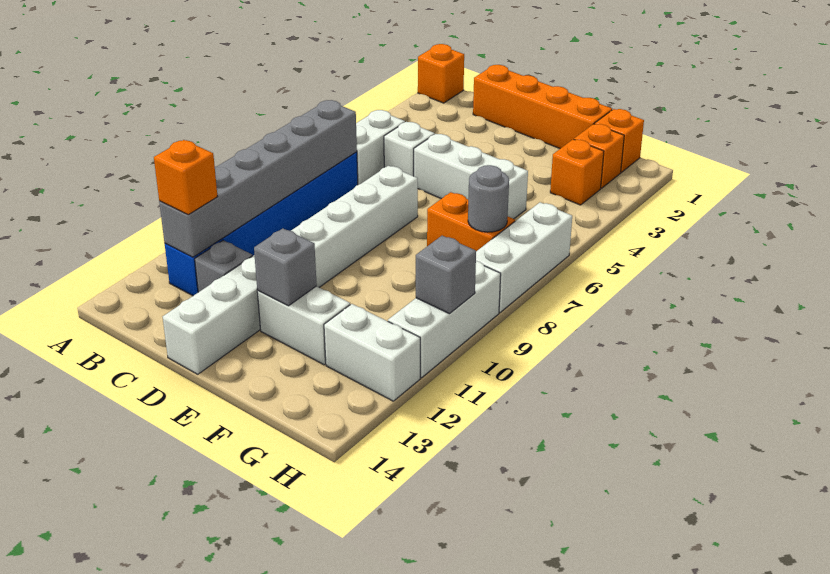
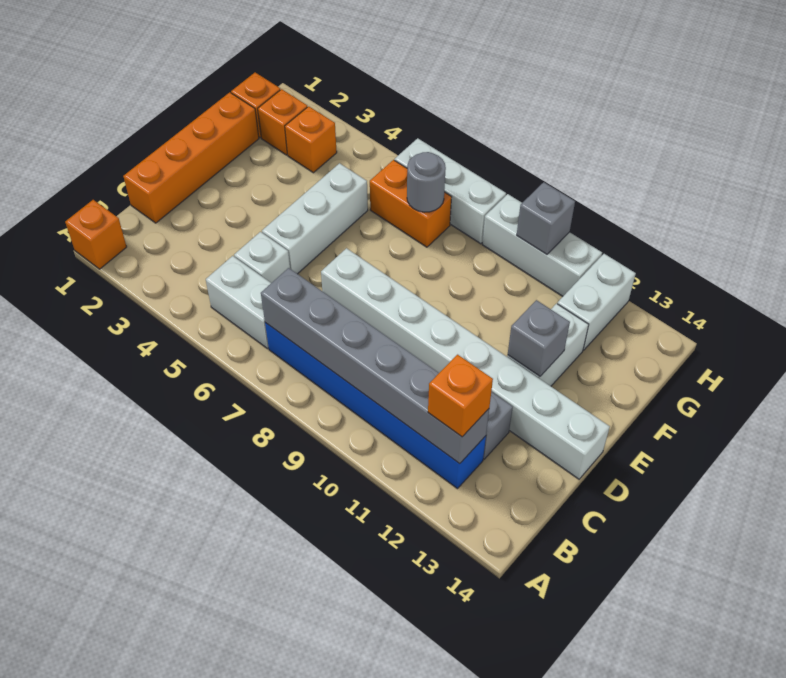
orange brick F7:G7 level 1 -> orange brick G6:G7 level 1

